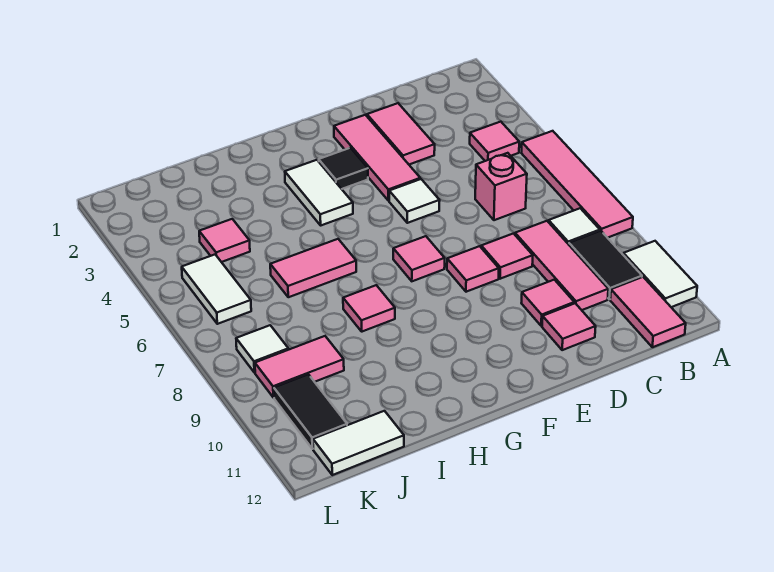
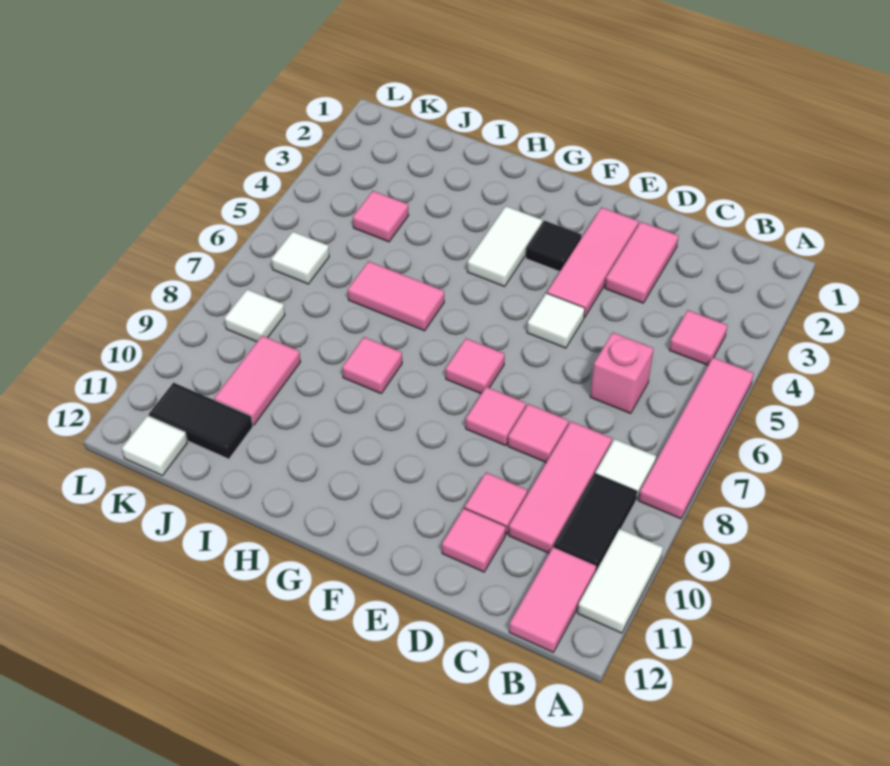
pink tile J9:K9 level 1 -> pink tile J9:J10 level 1
white tile J12:K12 level 1 -> white tile K12 level 1
white tile K5:K6 level 1 -> white tile K6 level 1
black tile K10:K11 level 1 -> black tile J11:K11 level 1

